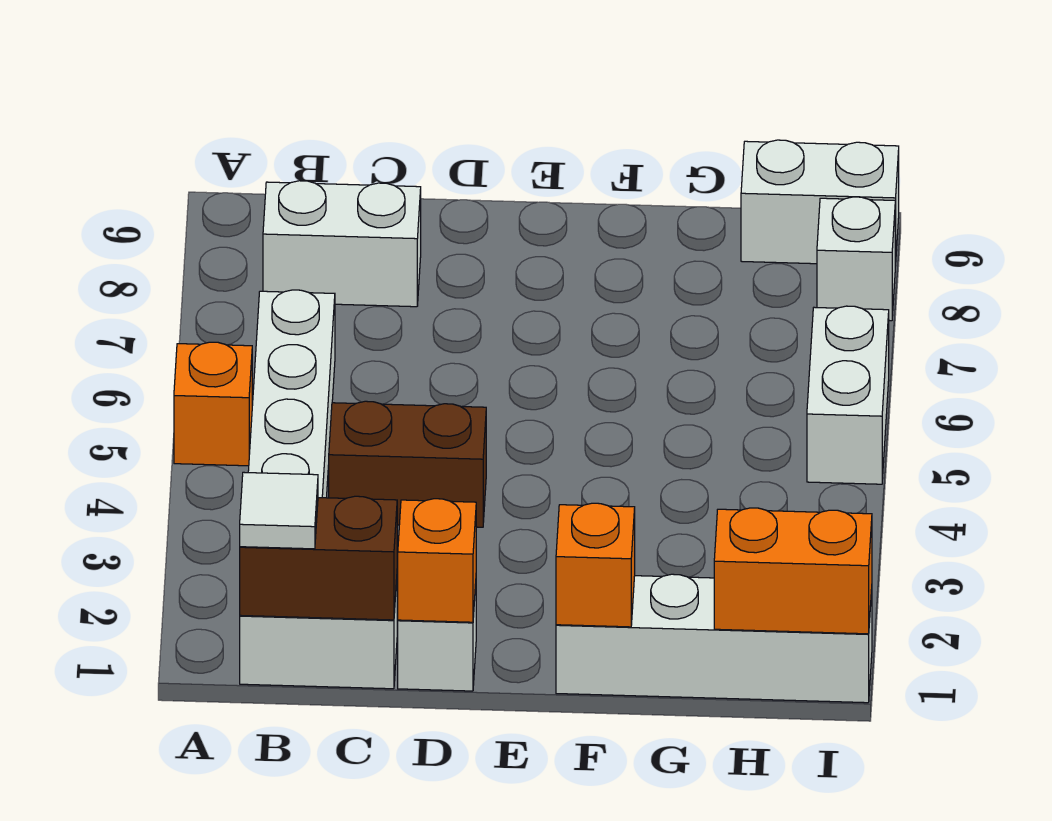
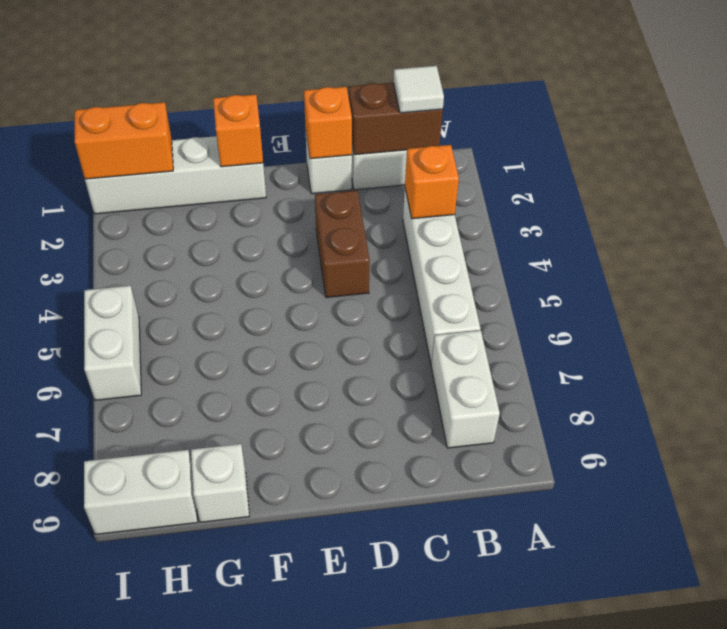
orange brick A5 level 1 -> orange brick B3 level 2
white brick B8:C8 level 1 -> white brick B7:B8 level 1
brown brick C4:D4 level 1 -> brown brick D3:D4 level 1
white brick I8 level 1 -> white brick G9 level 1

